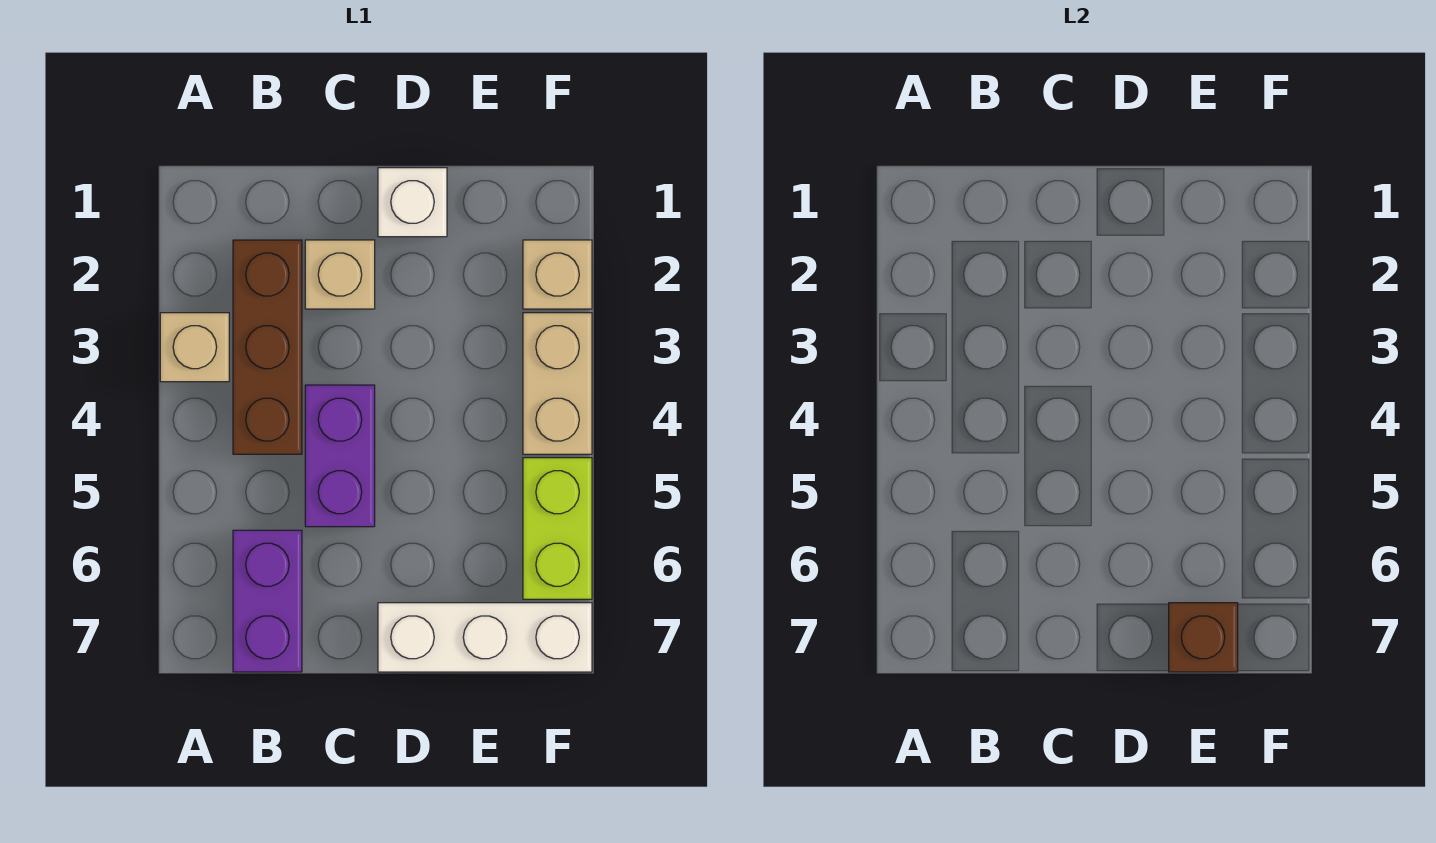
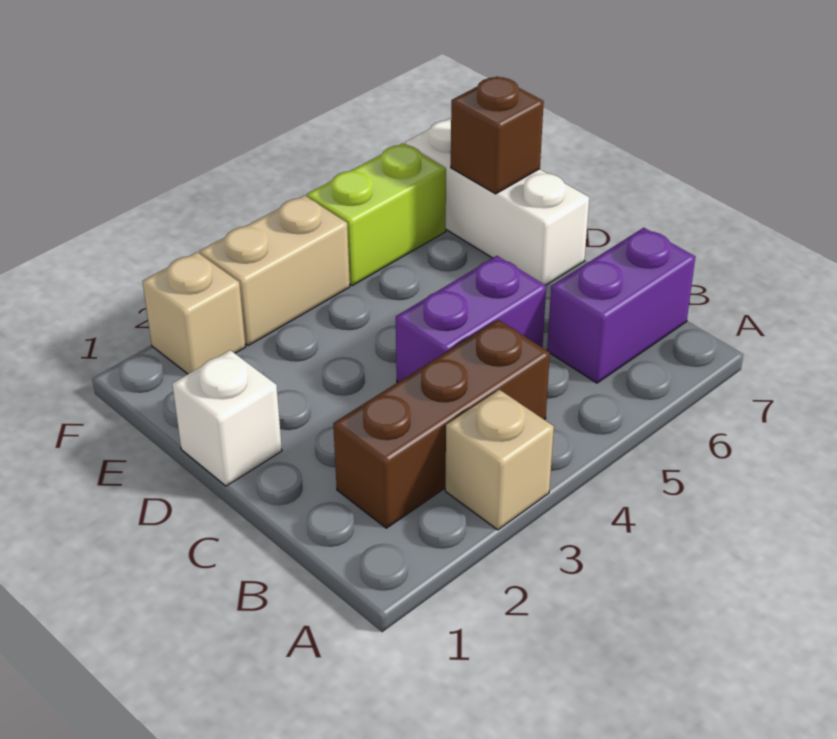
tan brick C2 level 1 -> none

